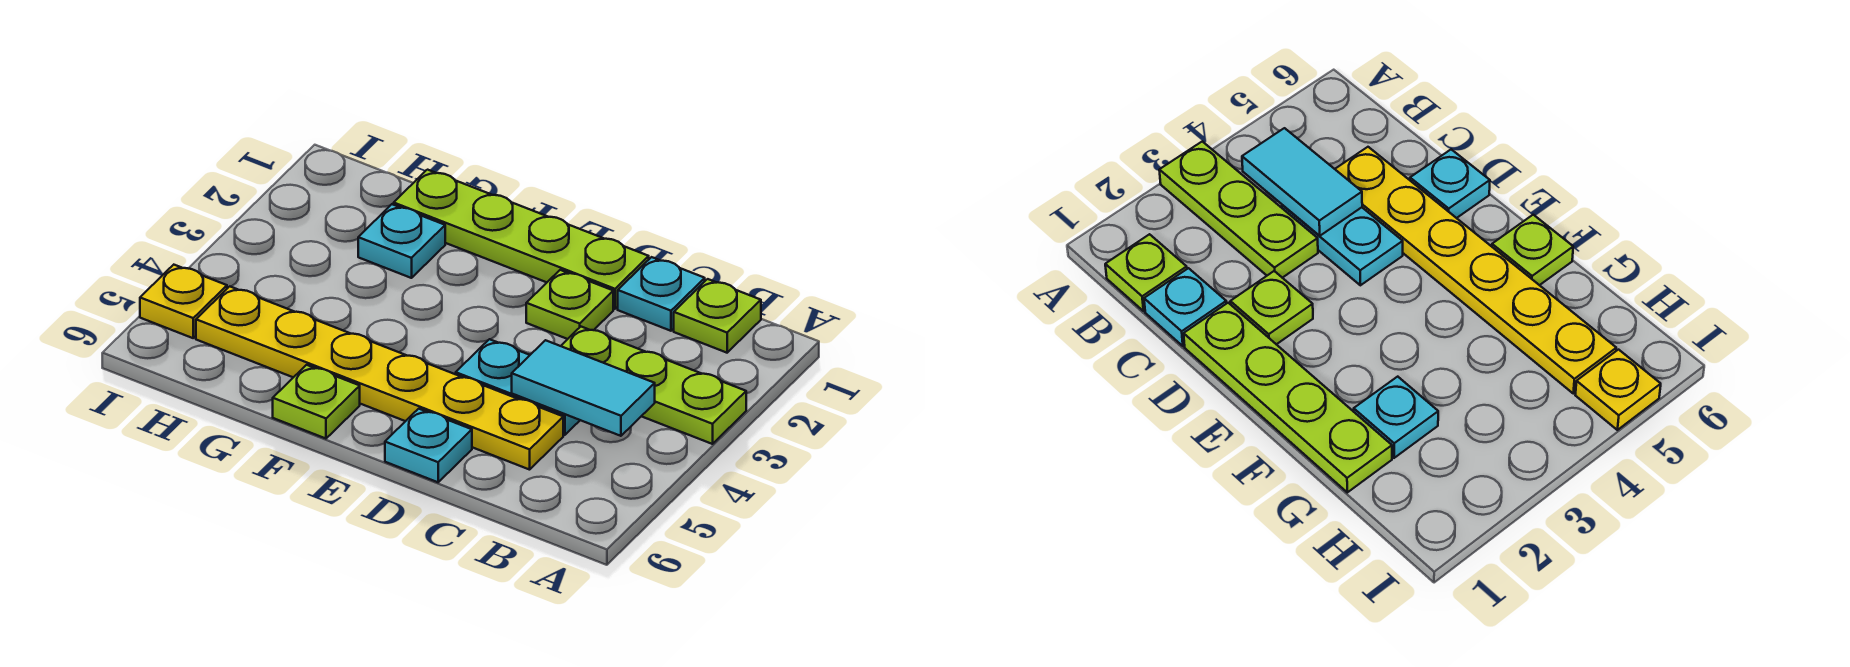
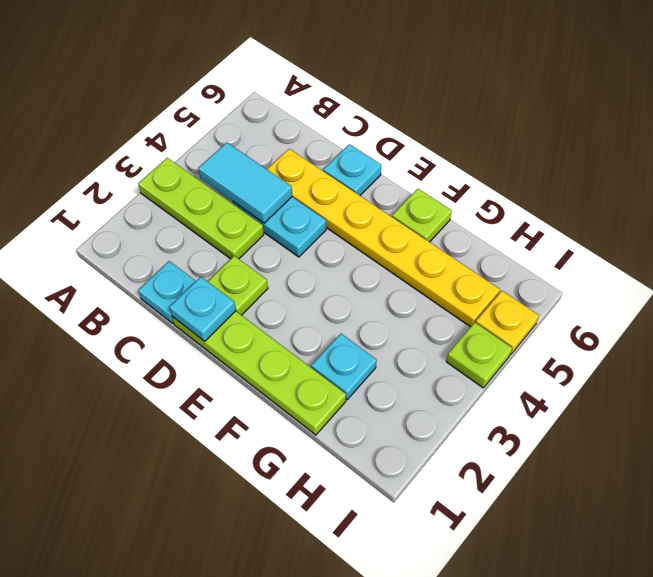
lime plate B1 level 1 -> lime plate I4 level 1
none -> cyan plate D1 level 2

